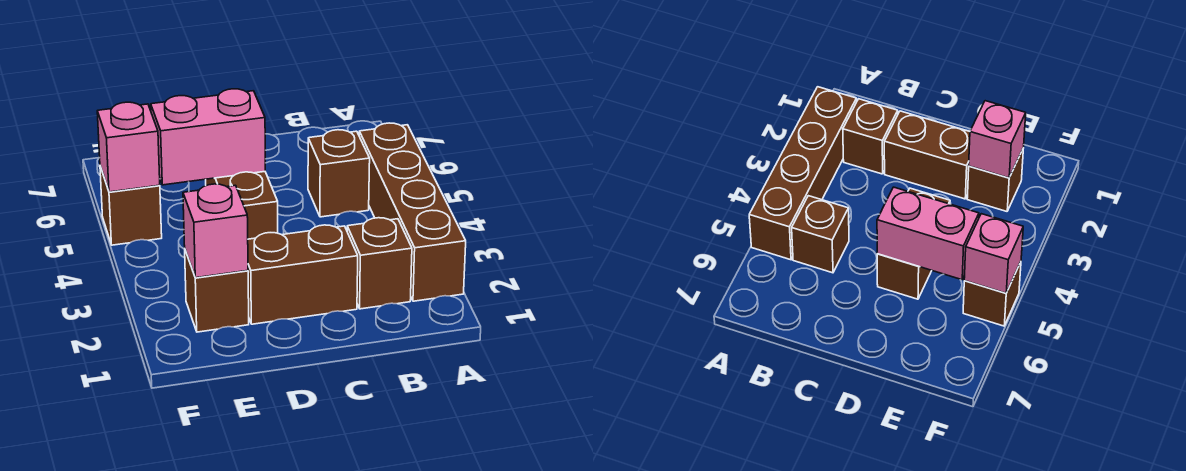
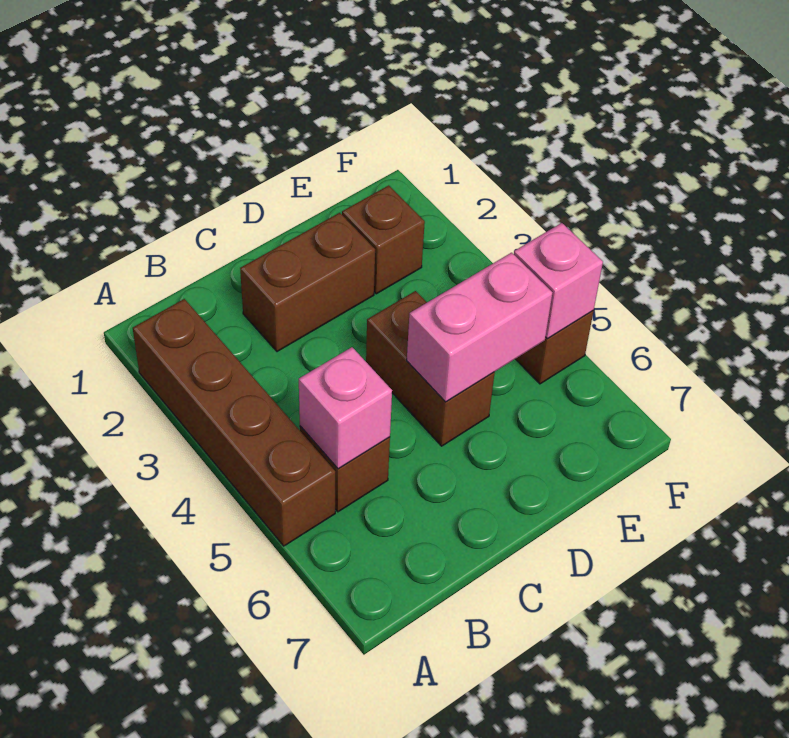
brown brick B2 level 1 -> none
pink brick E2 level 2 -> pink brick B5 level 2

